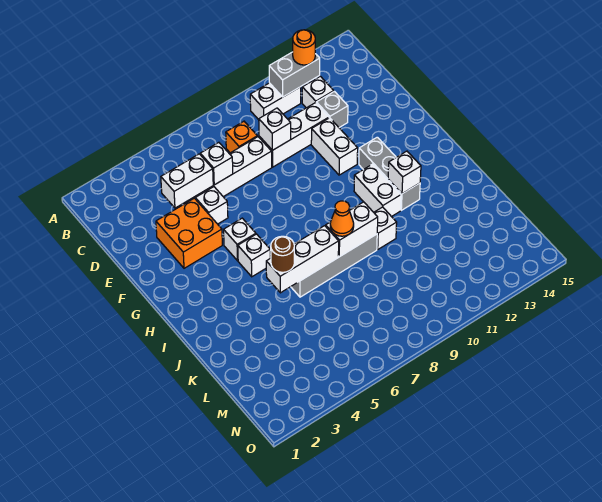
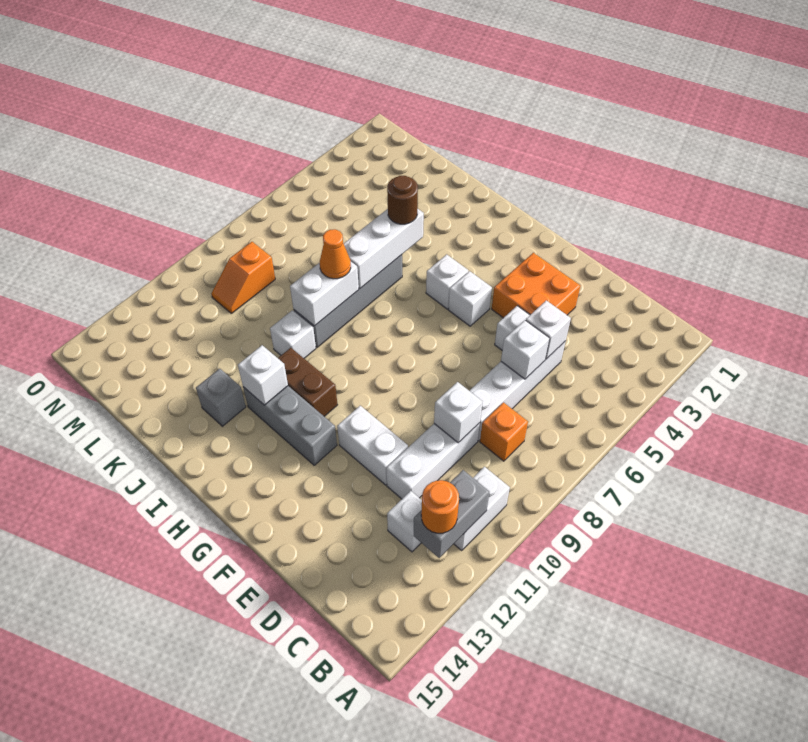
white brick D4:D5 level 2 -> white brick D5 level 2
grey brick D12 level 1 -> grey brick J13 level 1
white brick H11:I11 level 1 -> brown brick H11:I11 level 1
none -> orange slope M9:M10 level 1 top 9

